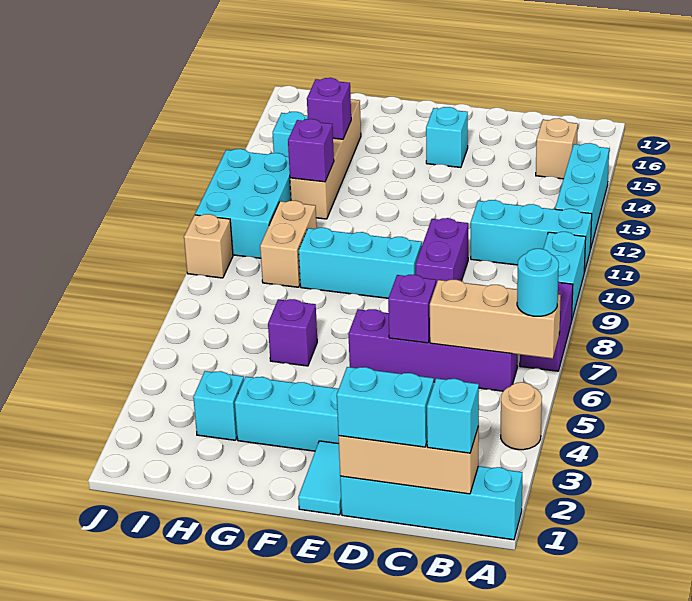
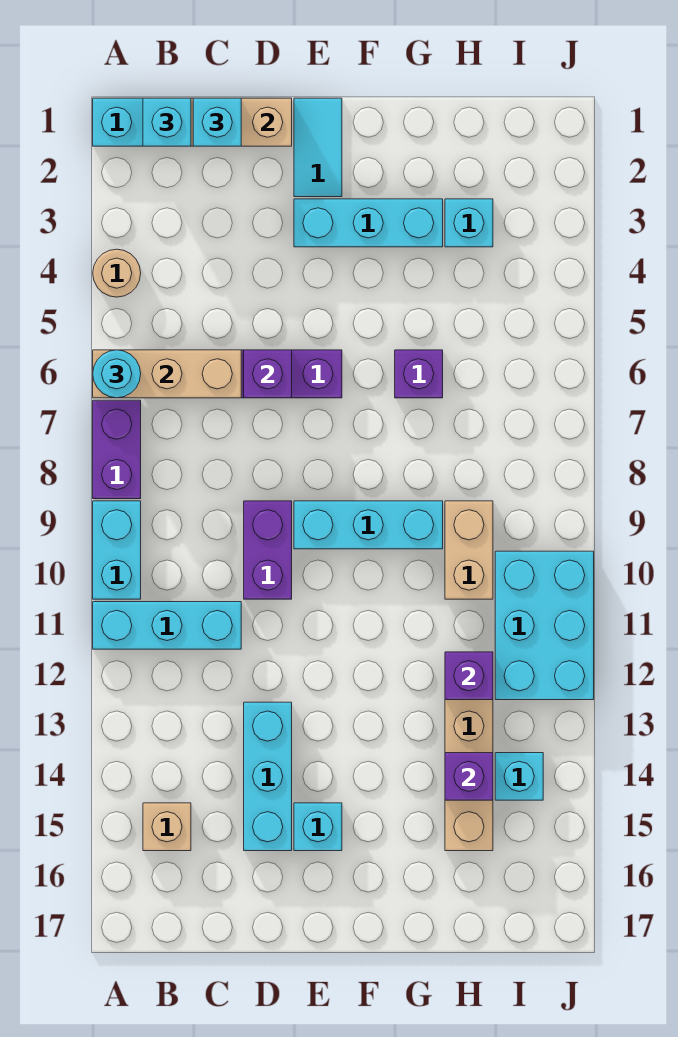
cyan brick A12:A14 level 1 -> cyan brick D13:D15 level 1
cyan brick C1:D1 level 3 -> cyan brick C1 level 3
tan brick J9 level 1 -> none

